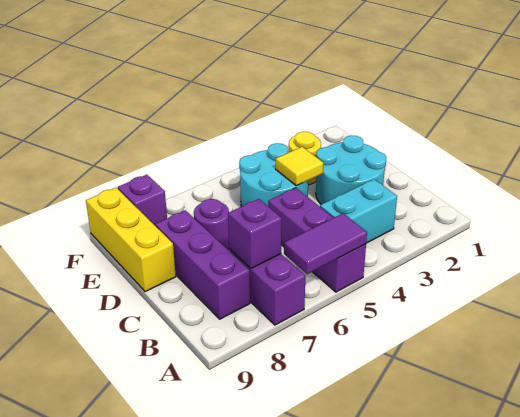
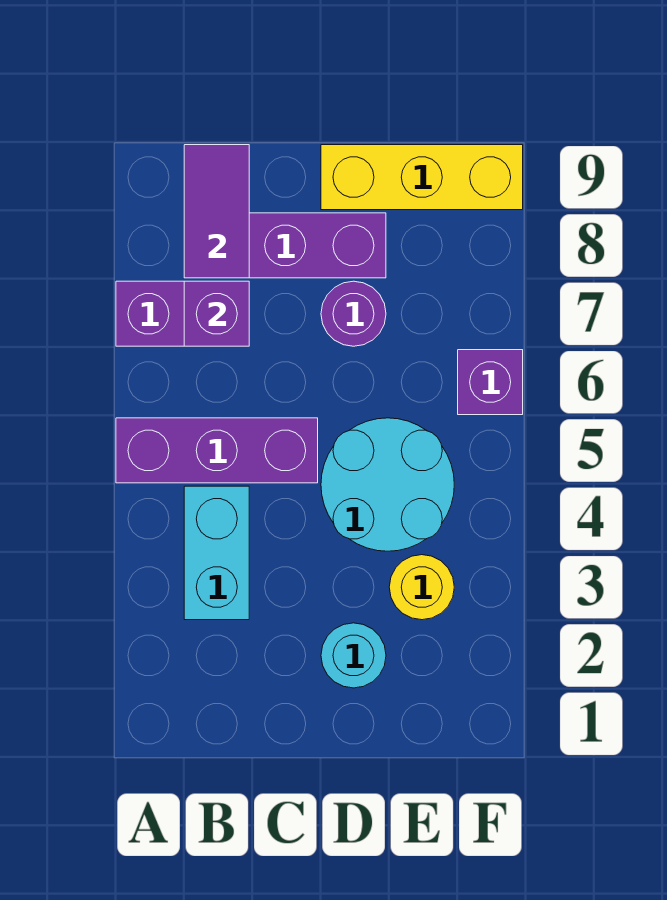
purple tile A5:A6 level 2 -> purple tile B8:B9 level 2
cyan round brick C2:D3 level 1 -> cyan round brick D2 level 1
yellow tile D4 level 2 -> none
purple brick F8 level 1 -> purple brick F6 level 1

